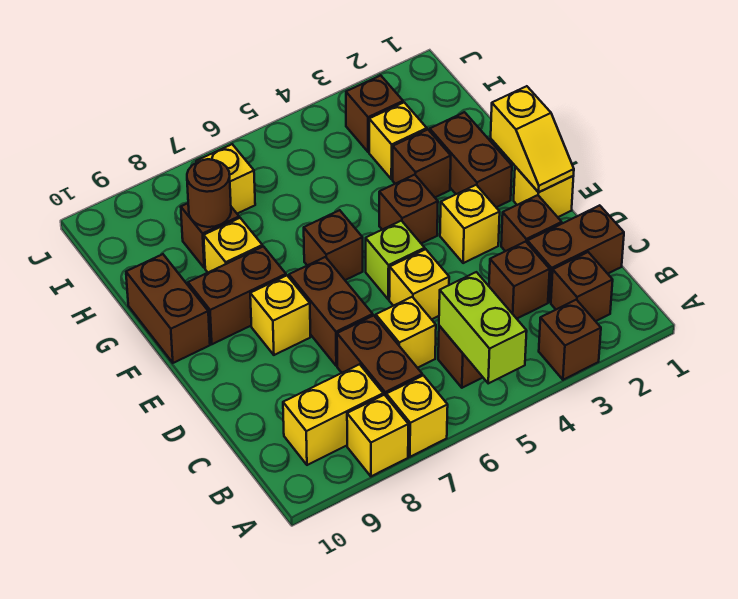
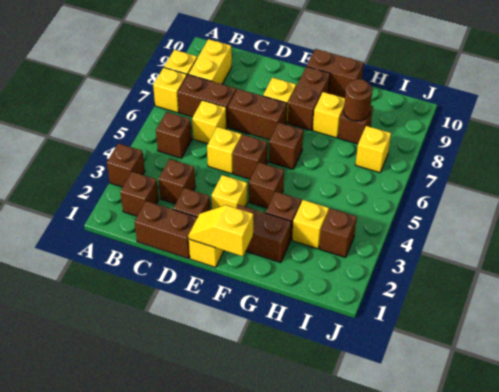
lime brick A5:B5 level 2 -> none
brown brick C1:C2 level 1 -> brown brick C1:D1 level 1
lime brick E5 level 1 -> brown brick E5 level 1

